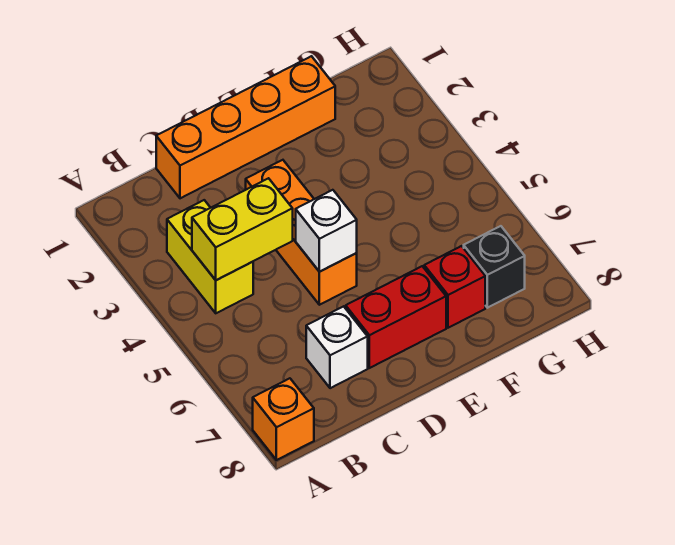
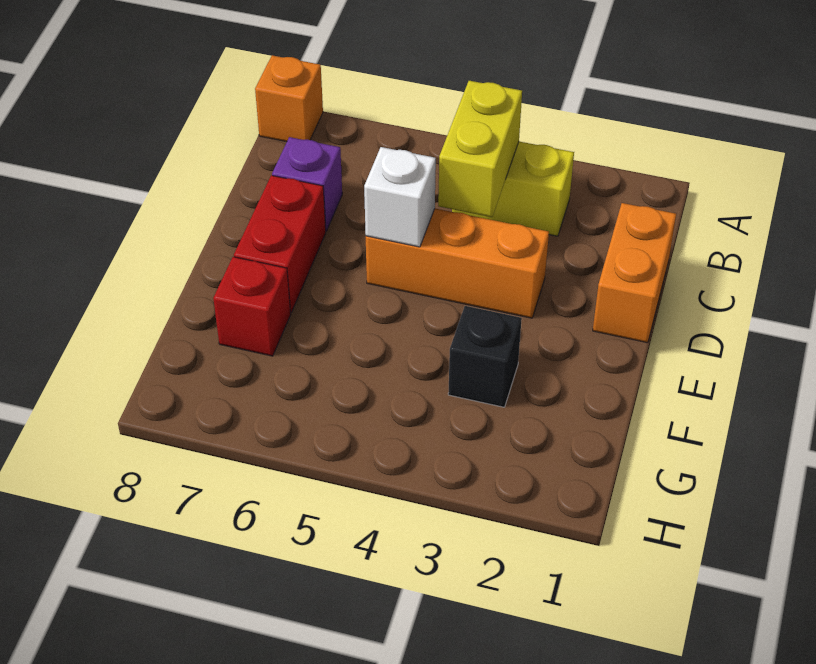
orange brick C1:F1 level 1 -> orange brick C1:D1 level 1
white brick C7 level 1 -> purple brick C7 level 1
black brick G7 level 1 -> black brick F3 level 1

